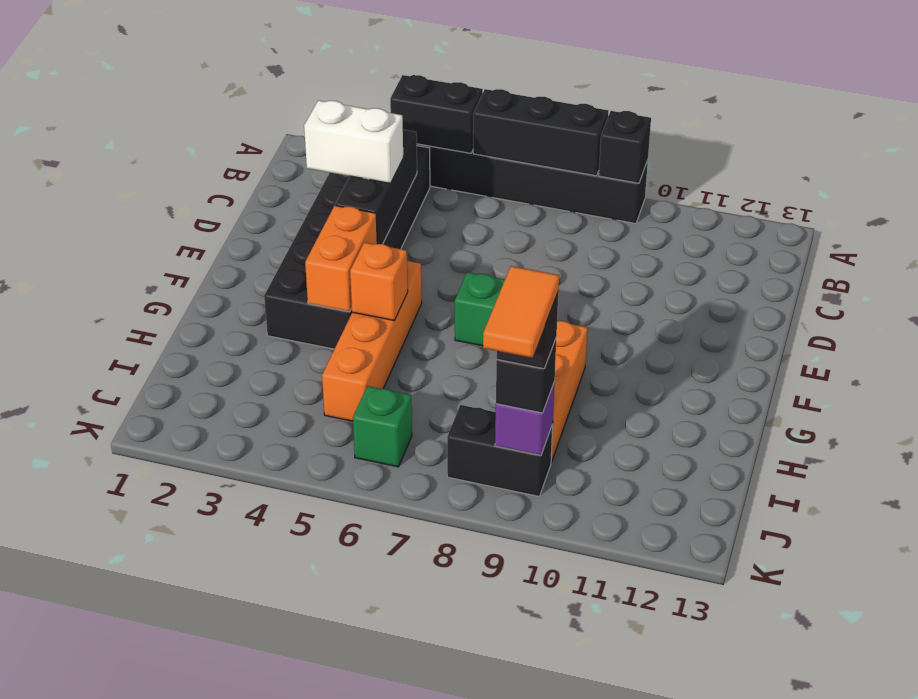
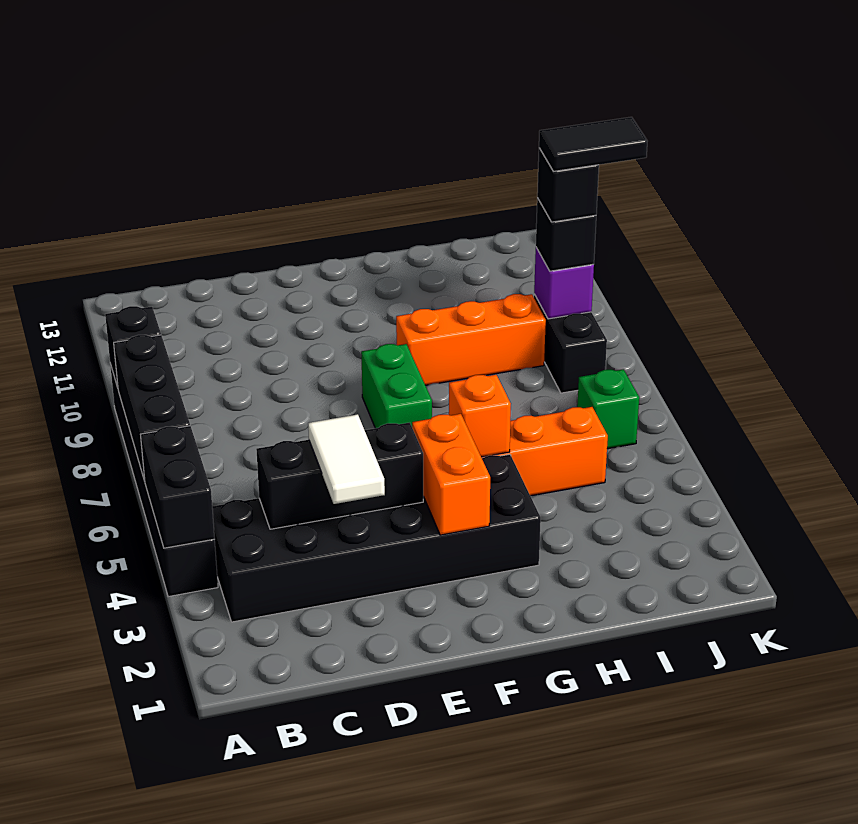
white brick D3:D4 level 3 -> white tile D3:D4 level 3
orange brick F4:G4 level 2 -> orange brick F3:F4 level 2
orange tile J9:K9 level 5 -> black tile J9:K9 level 5

